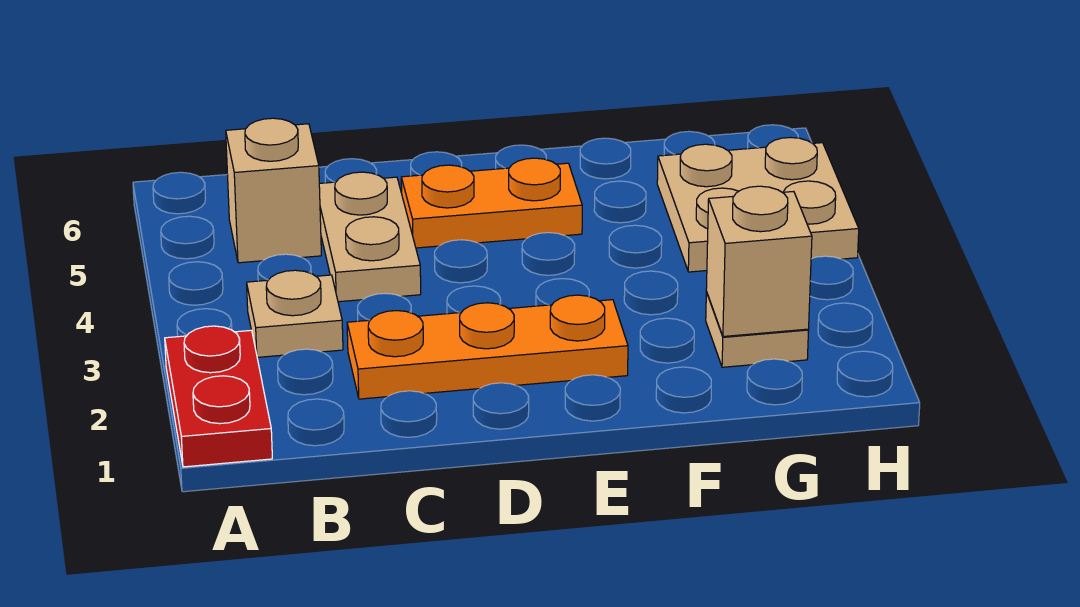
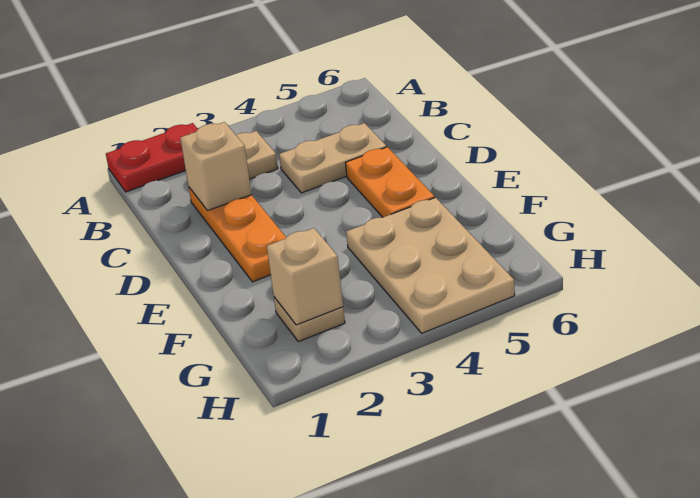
tan brick B5 level 1 -> tan brick C2 level 2
tan plate G4:H5 level 1 -> tan plate F4:H5 level 1

